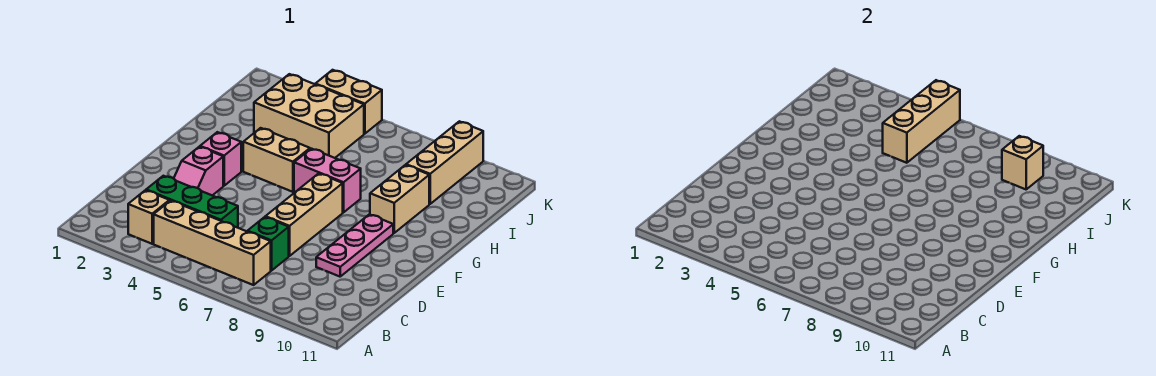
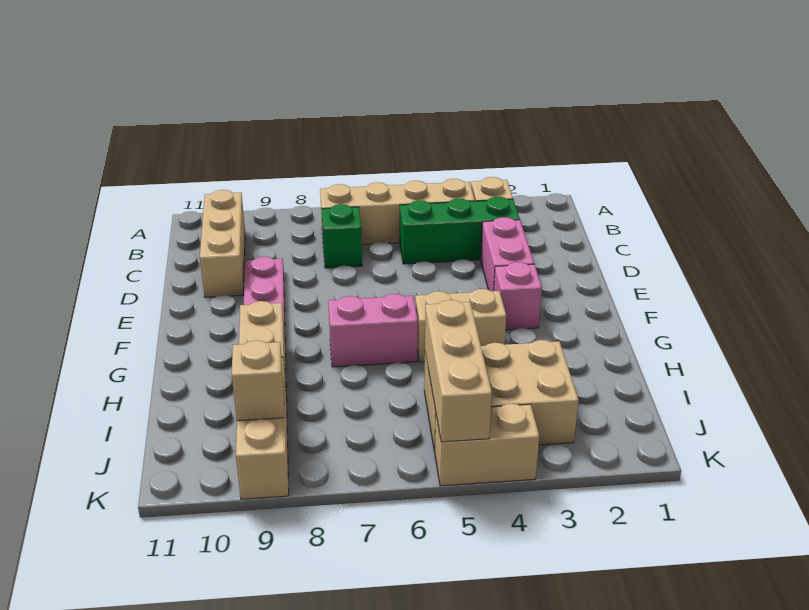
pink slope D3:E3 level 1 top E -> pink brick D3:E3 level 1
tan brick D7:F7 level 1 -> tan brick B10:D10 level 1

